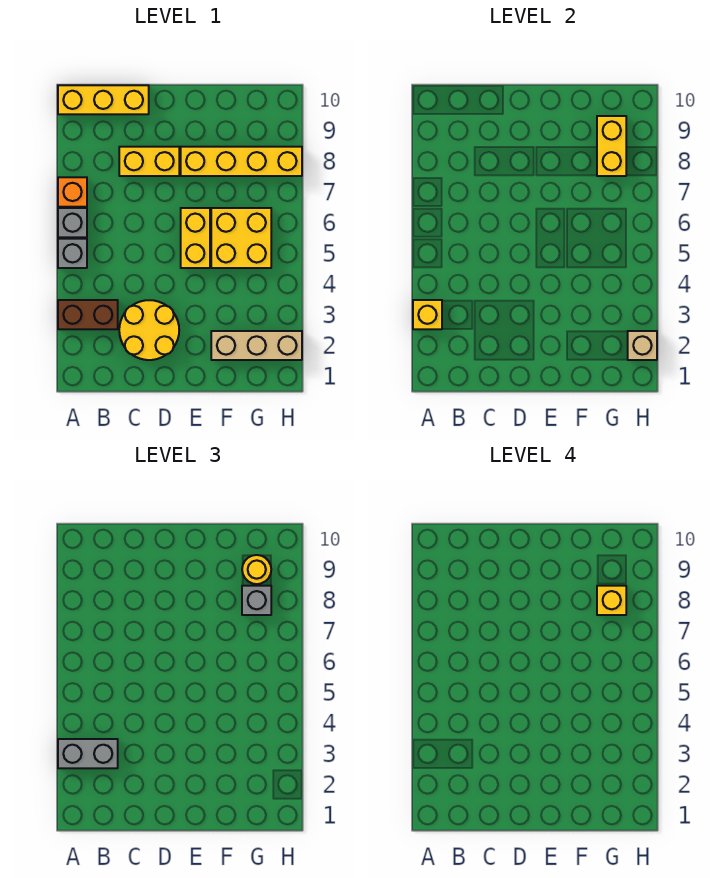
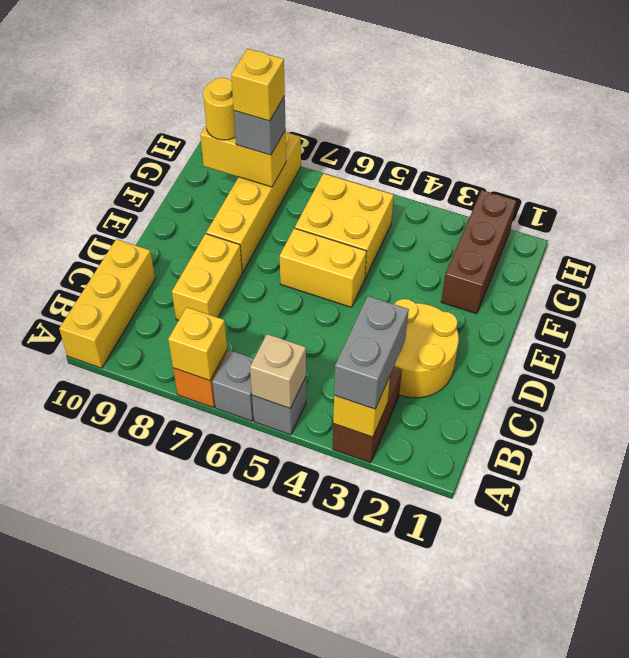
none -> yellow brick A7 level 2
tan brick F2:H2 level 1 -> brown brick F2:H2 level 1
tan brick H2 level 2 -> tan brick A5 level 2

